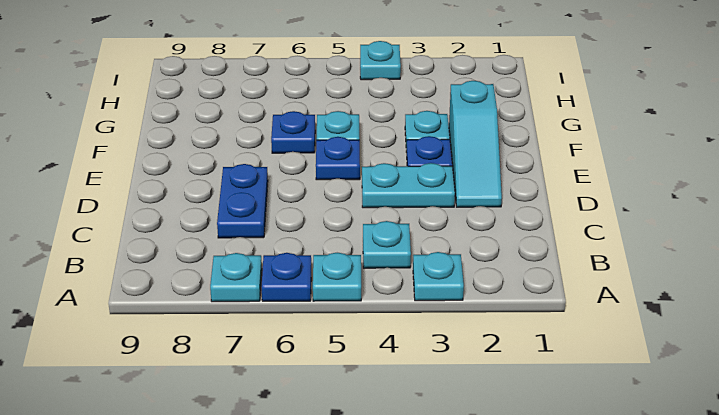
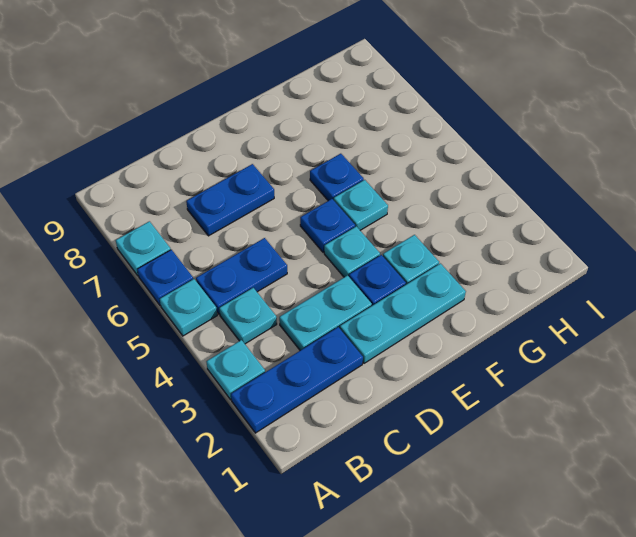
none -> blue plate A2:C2 level 1
none -> blue plate B5:C5 level 1
cyan slope D2:F2 level 1 top F -> cyan plate D2:F2 level 1
cyan plate D3:D4 level 1 -> cyan plate C3:D3 level 1
cyan plate I4 level 1 -> cyan plate E4 level 1

